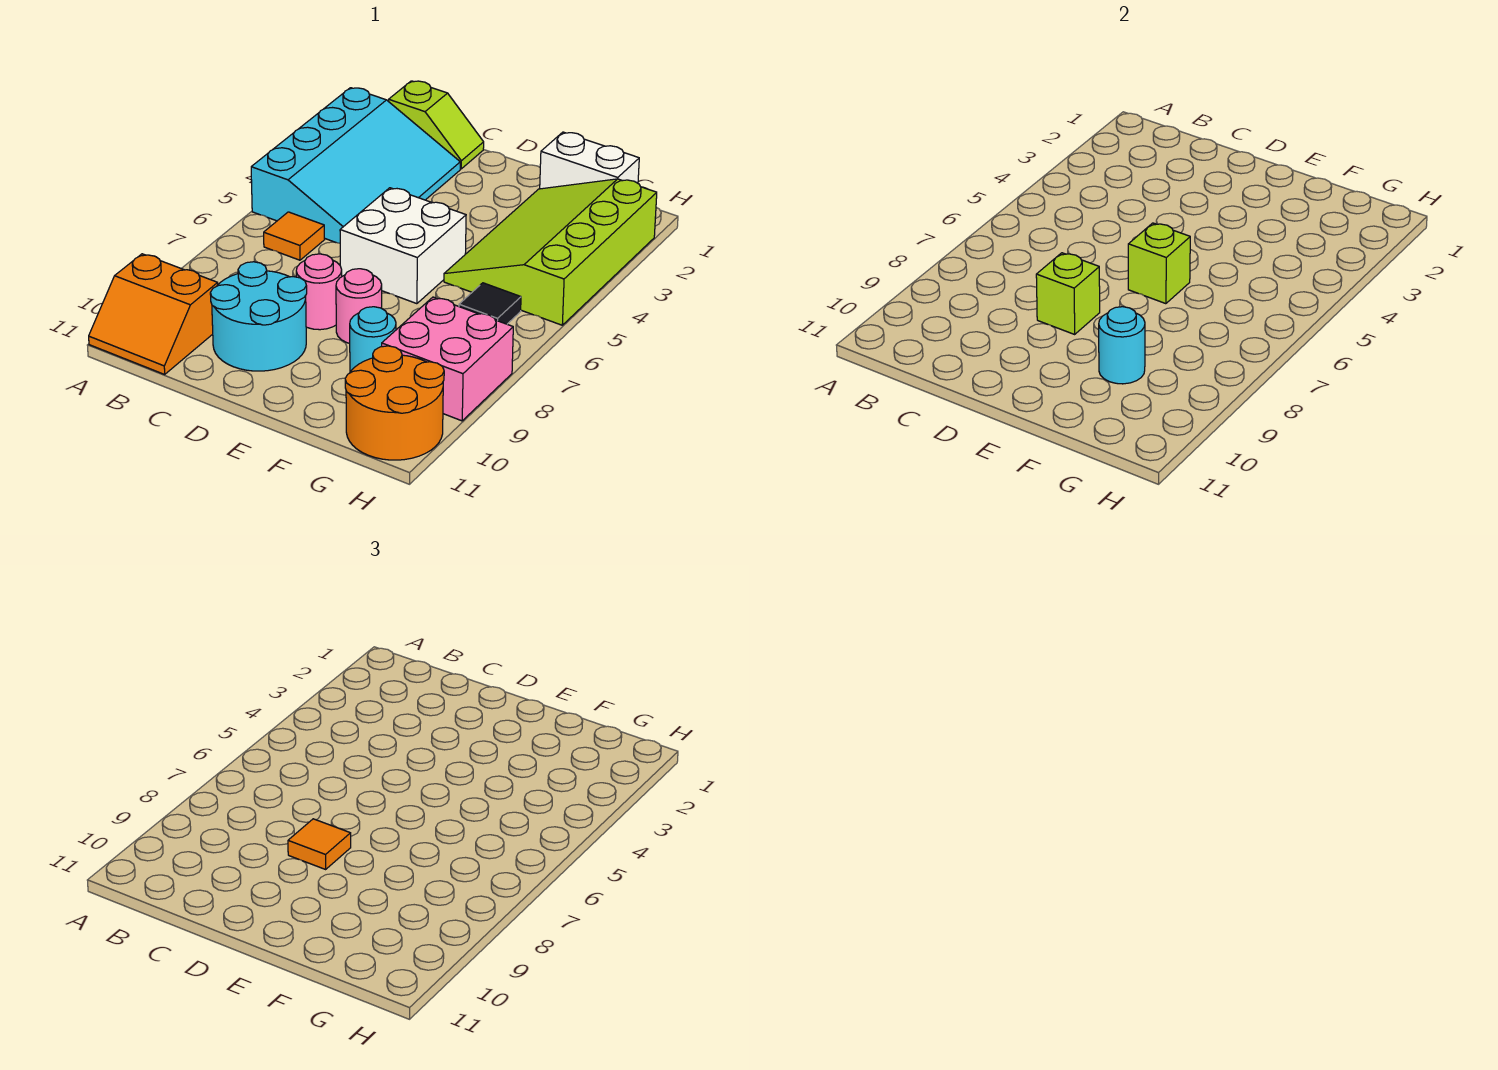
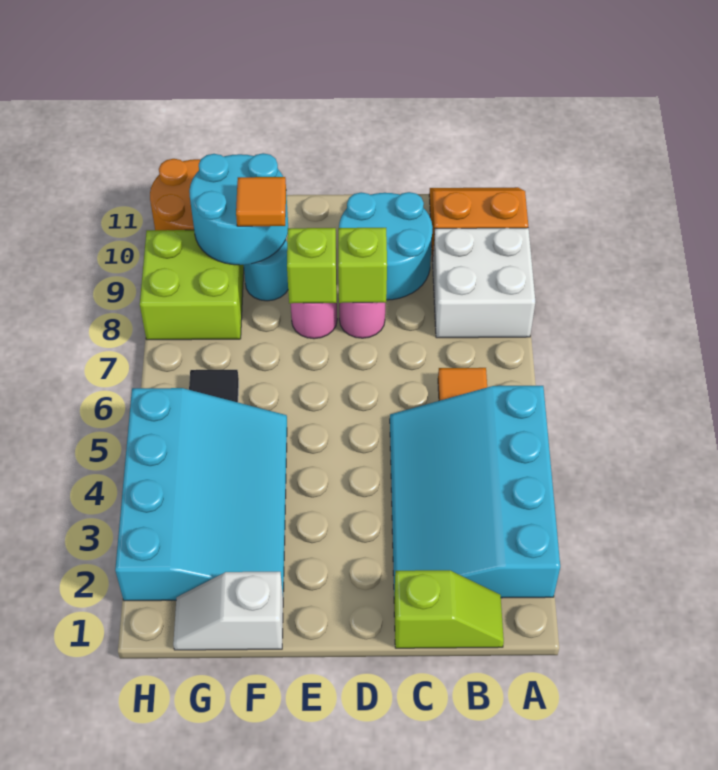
lime slope B1:C1 level 1 top B -> lime slope B1:C1 level 1 top C
white brick D5:E6 level 1 -> white brick A8:B9 level 1
orange tile D8 level 3 -> orange tile F9 level 3
lime brick E6 level 2 -> lime brick E8 level 2
white brick F1:G1 level 1 -> white slope F1:G1 level 1 top F
lime slope F2:H5 level 1 top H -> cyan slope F2:H5 level 1 top H
cyan round brick F9 level 2 -> cyan round brick F9:G10 level 2
pink brick G8:H9 level 1 -> lime brick G8:H9 level 1

